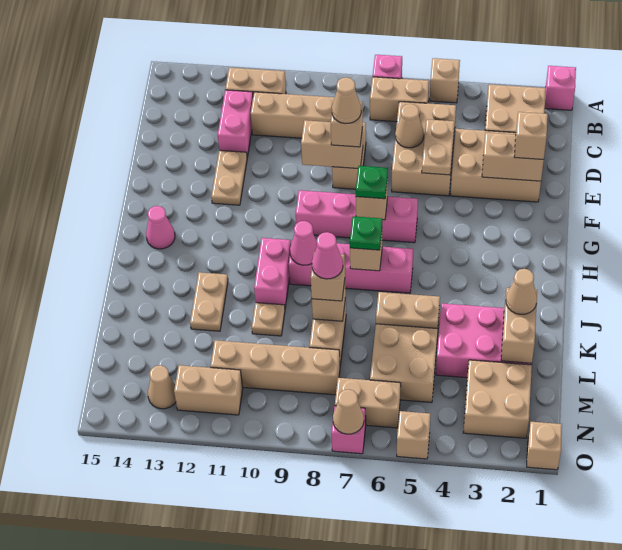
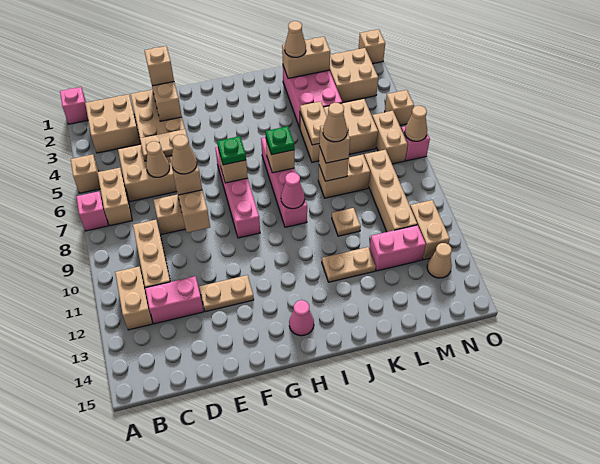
pink brick I10:J10 level 1 -> pink brick L12:M12 level 1
pink cone K8 level 4 -> tan cone K8 level 4

